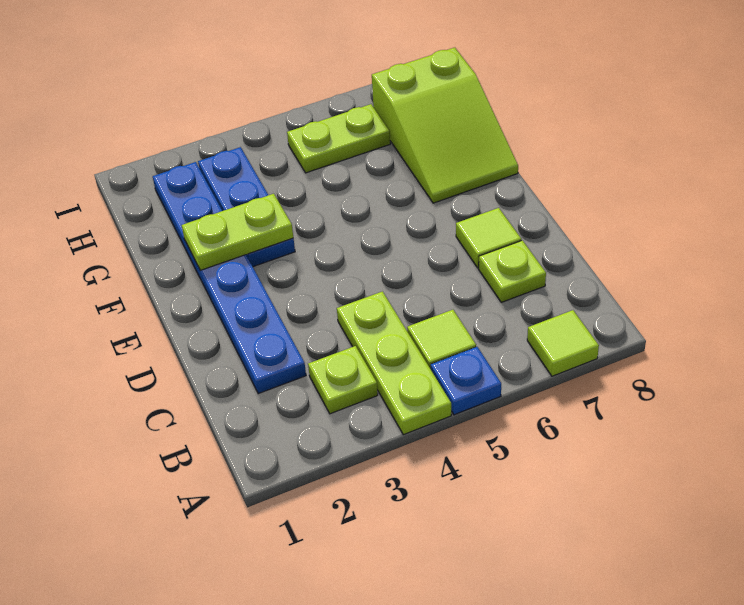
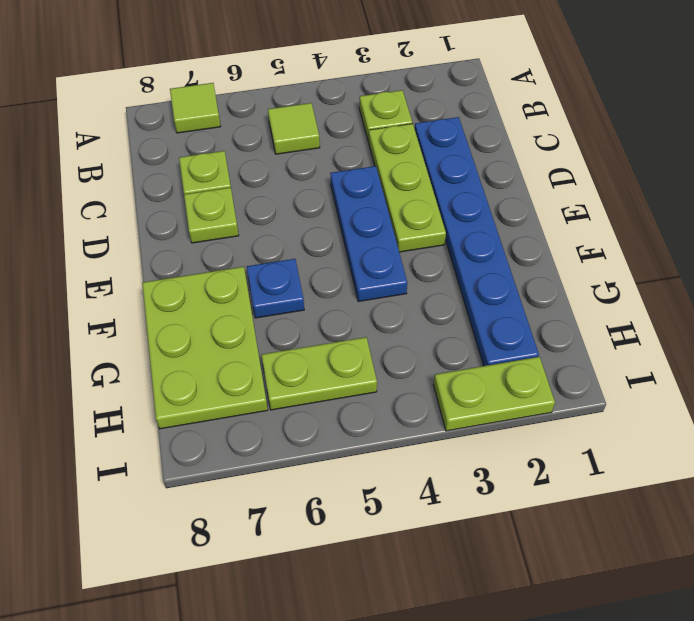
lime plate A4:C4 level 1 -> lime plate C3:E3 level 1
blue plate A5 level 1 -> blue plate F6 level 1
lime tile D7 level 1 -> lime plate D7 level 1
lime plate F2:F3 level 2 -> lime plate I2:I3 level 1
blue plate F3:H3 level 1 -> blue plate D4:F4 level 1
lime slope F7:H8 level 1 top H -> lime plate F7:H8 level 1

